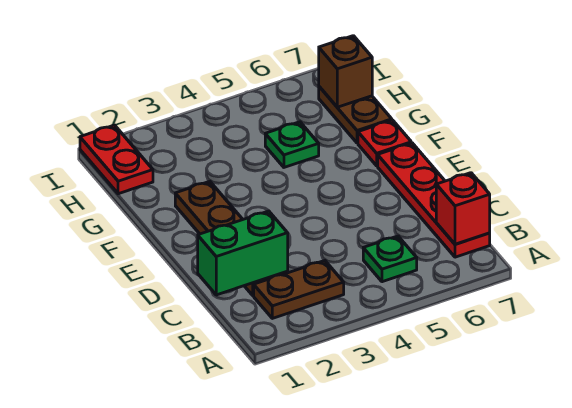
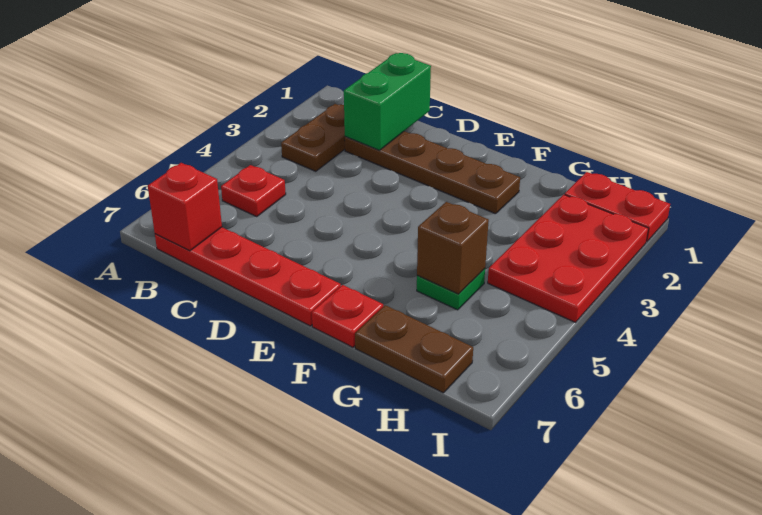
green plate B5 level 1 -> red plate B5 level 1
none -> red plate H2:I4 level 1
brown brick H7 level 2 -> brown brick G5 level 2

